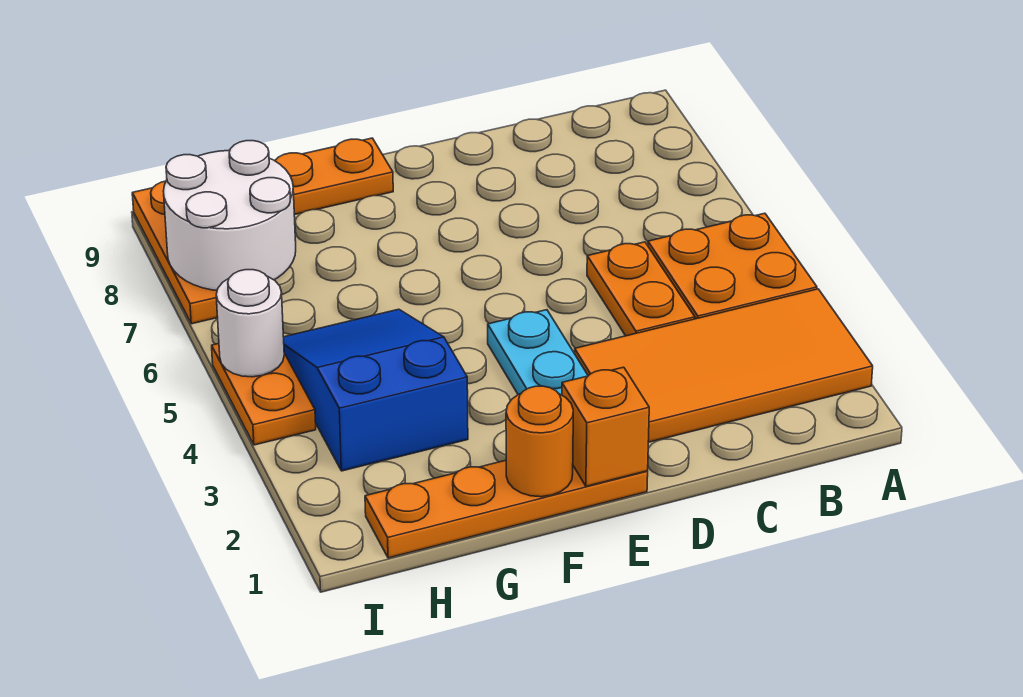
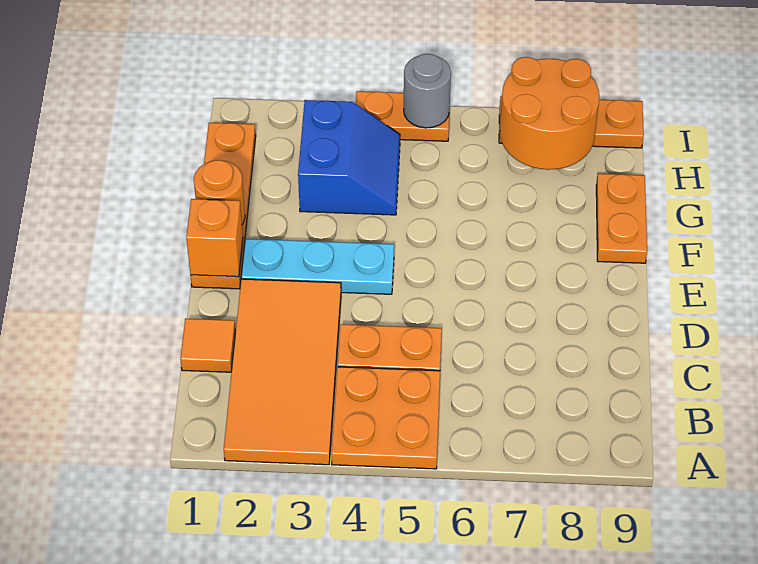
none -> orange tile C1 level 1
blue slope G3:H5 level 1 top 3 -> blue slope G3:H4 level 1 top 3
white round brick H7:I8 level 2 -> orange round brick H7:I8 level 2
white round brick I5 level 2 -> grey round brick I5 level 2

